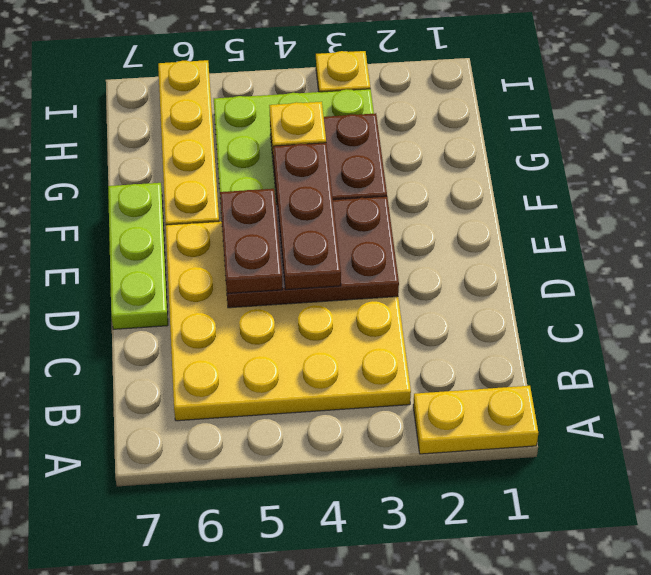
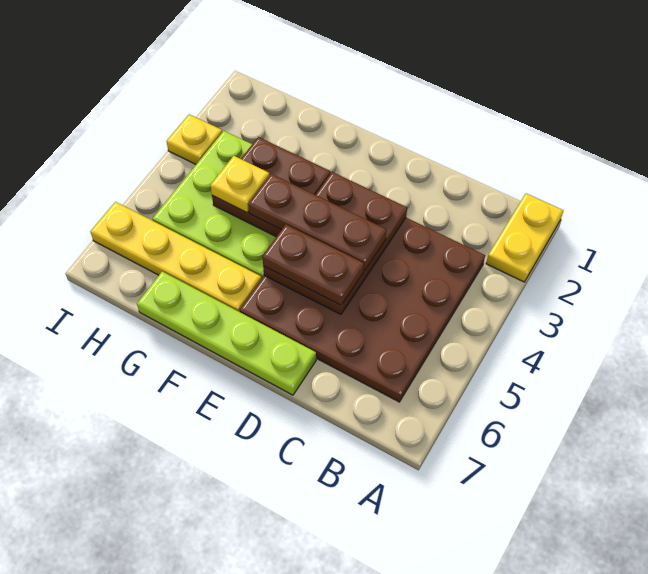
yellow plate B3:E6 level 1 -> brown plate B3:E6 level 1
lime plate D7:F7 level 1 -> lime plate D7:G7 level 1

